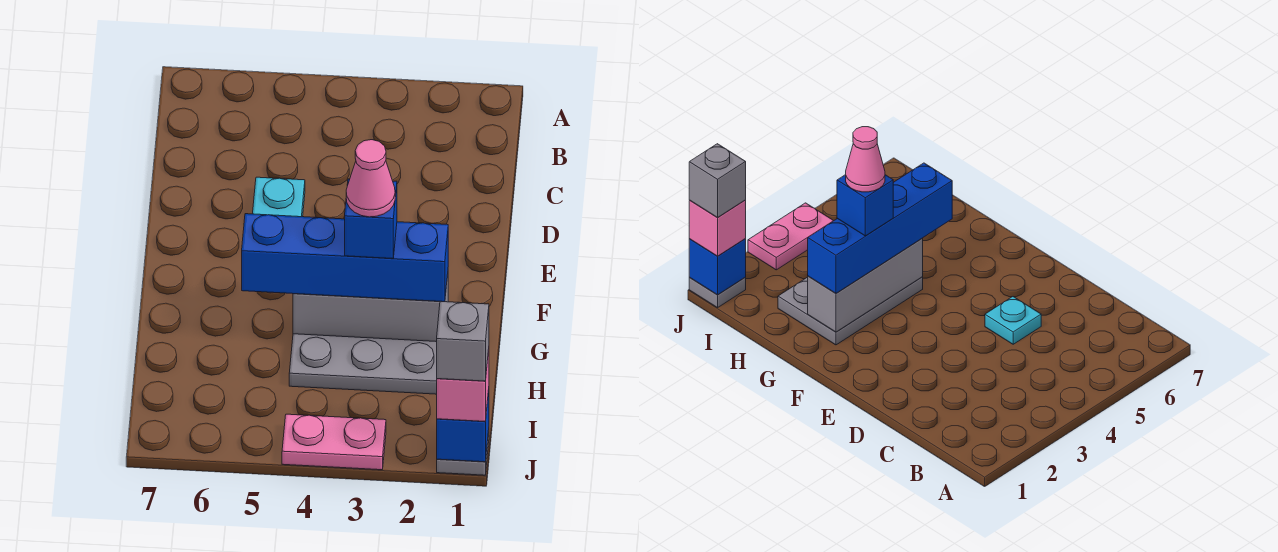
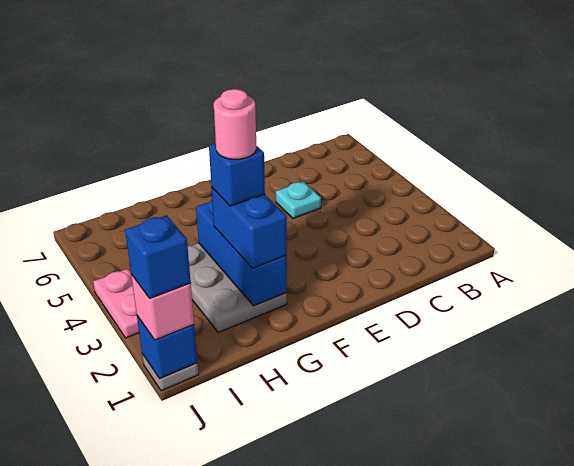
grey brick G2:G4 level 2 -> blue brick G2:G4 level 2
blue brick G2:G5 level 3 -> blue brick G2:G3 level 3
pink cone G3 level 5 -> pink round brick G3 level 5
grey brick J1 level 4 -> blue brick J1 level 4

